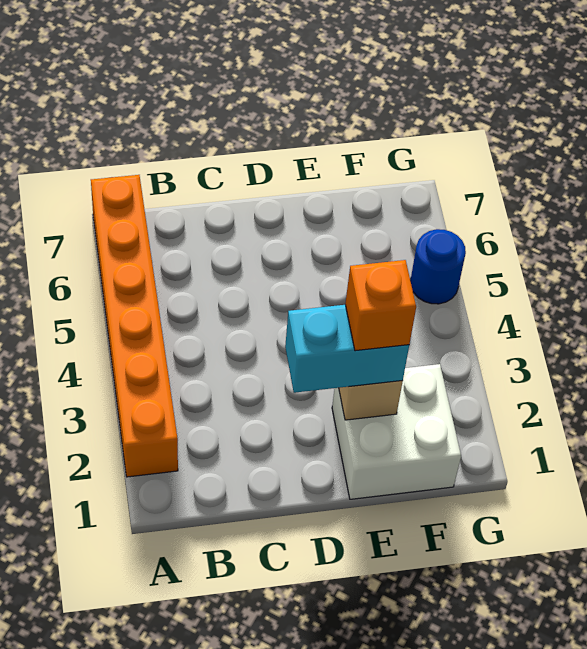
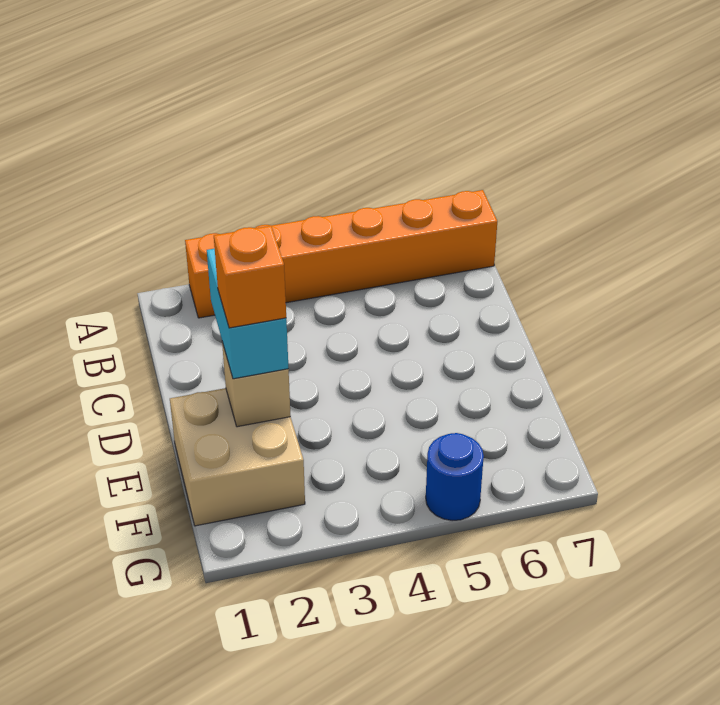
white brick E1:F2 level 1 -> tan brick E1:F2 level 1

